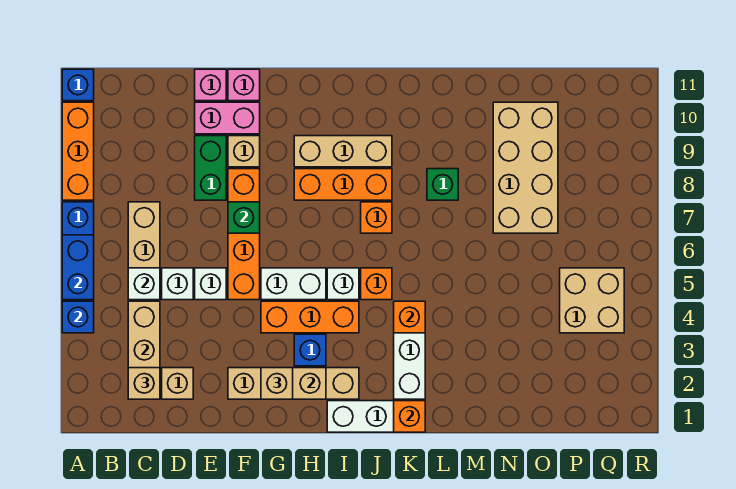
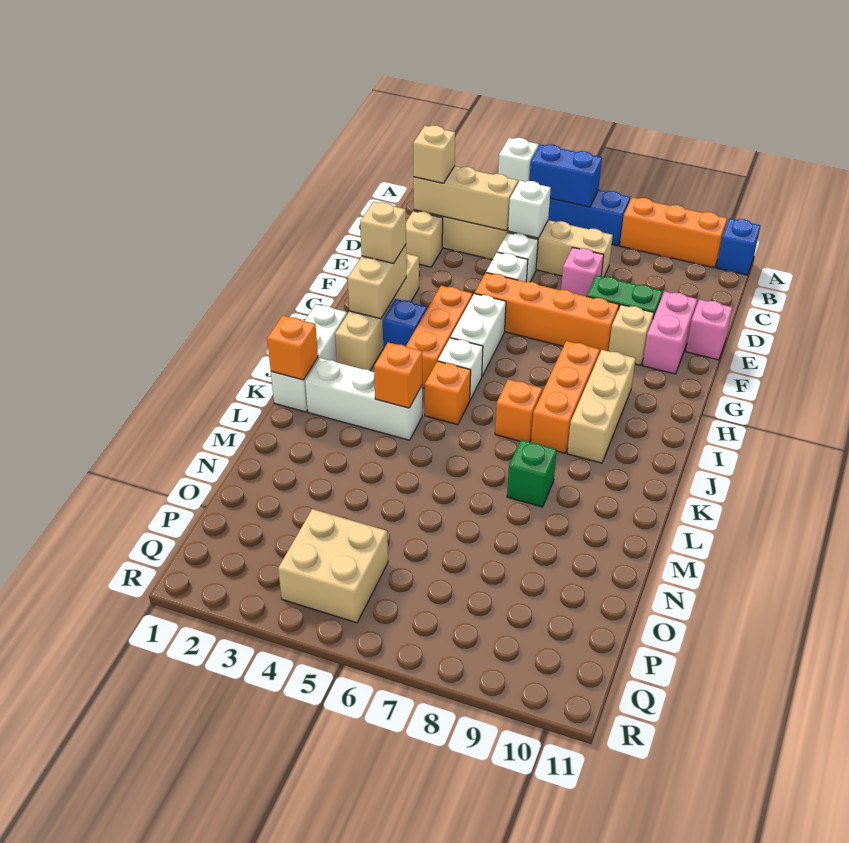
blue brick A4 level 2 -> white brick A4 level 2
green brick F7 level 2 -> none
pink brick F11 level 1 -> pink brick D7 level 1
tan brick N7:O10 level 1 -> none

